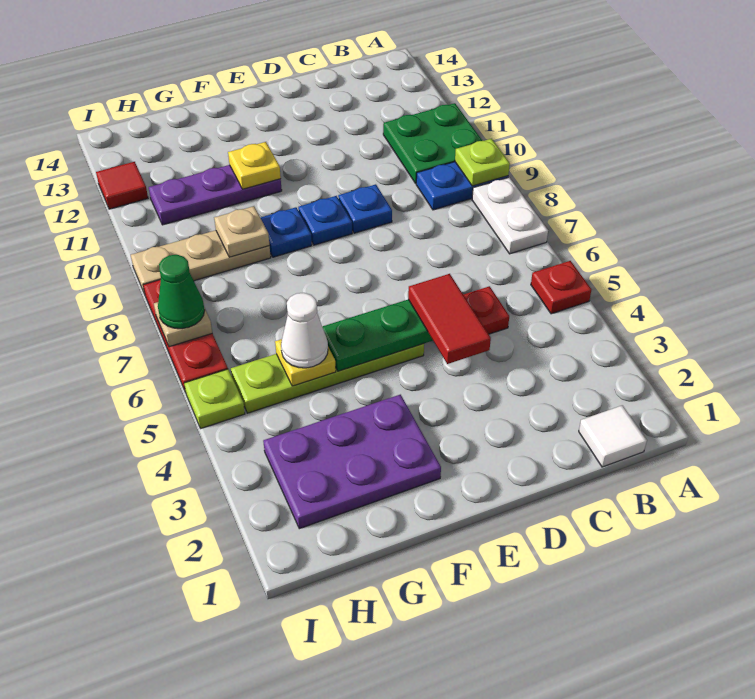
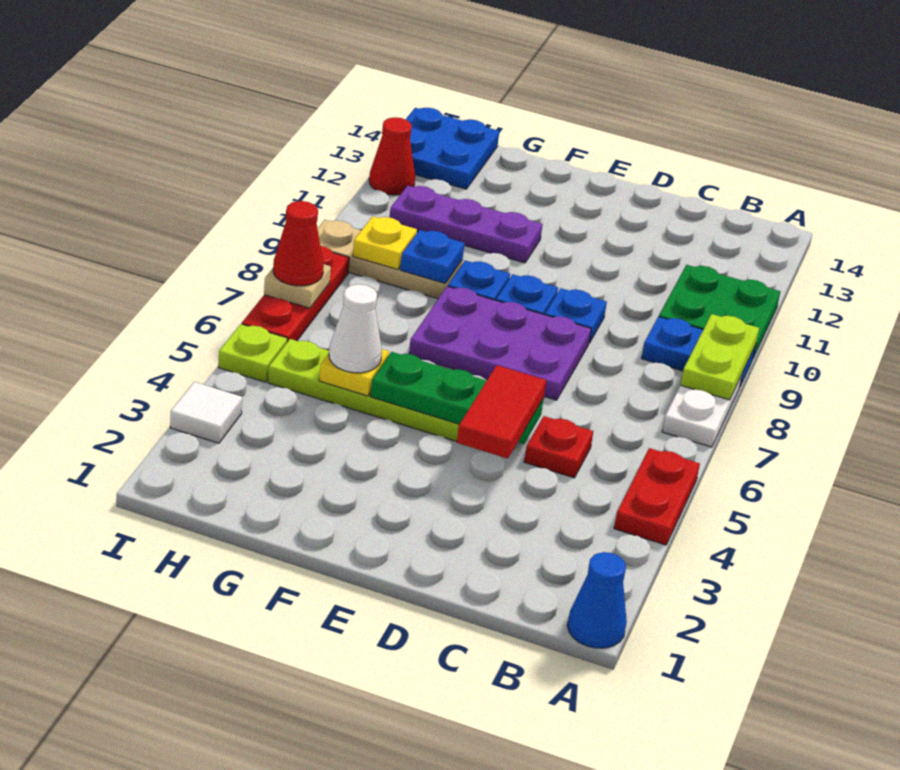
none -> blue cone A1 level 1
red plate A5 level 1 -> red plate A4:A5 level 1
lime plate A9 level 2 -> lime plate A8:A9 level 2
white tile B1 level 1 -> white tile I3 level 1
purple plate F2:H3 level 1 -> purple plate D7:F8 level 1
yellow plate F11 level 2 -> yellow plate H9 level 2
tan plate G9 level 2 -> blue plate G9 level 2
none -> blue plate H13:I14 level 1
green cone I7 level 3 -> red cone I7 level 3
red tile I12 level 1 -> red cone I12 level 1

